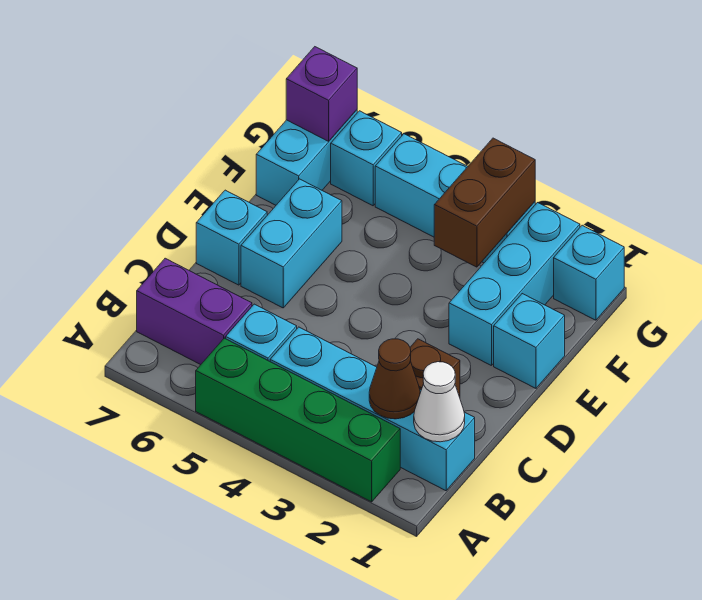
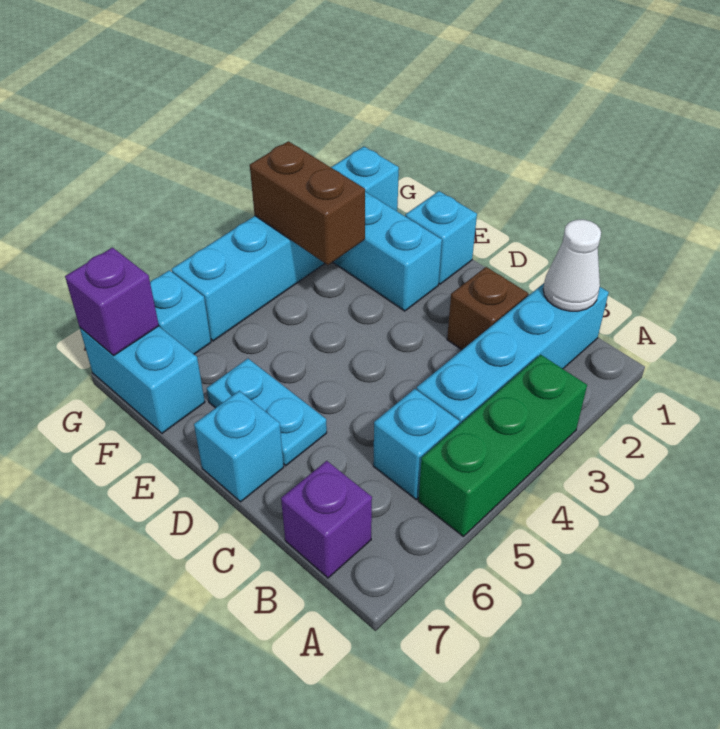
green brick A2:A5 level 1 -> green brick A3:A5 level 1
brown cone B2 level 2 -> none
purple brick B6:B7 level 1 -> purple brick B7 level 1
cyan brick D6:E6 level 1 -> cyan plate D6:E6 level 1

